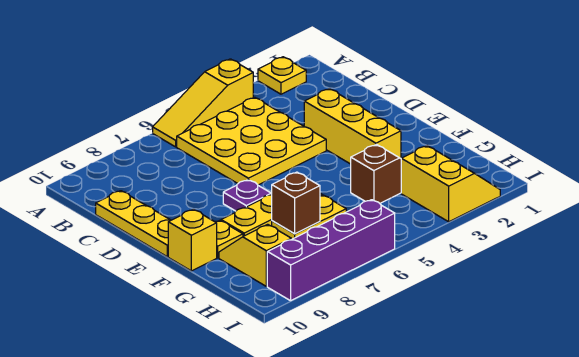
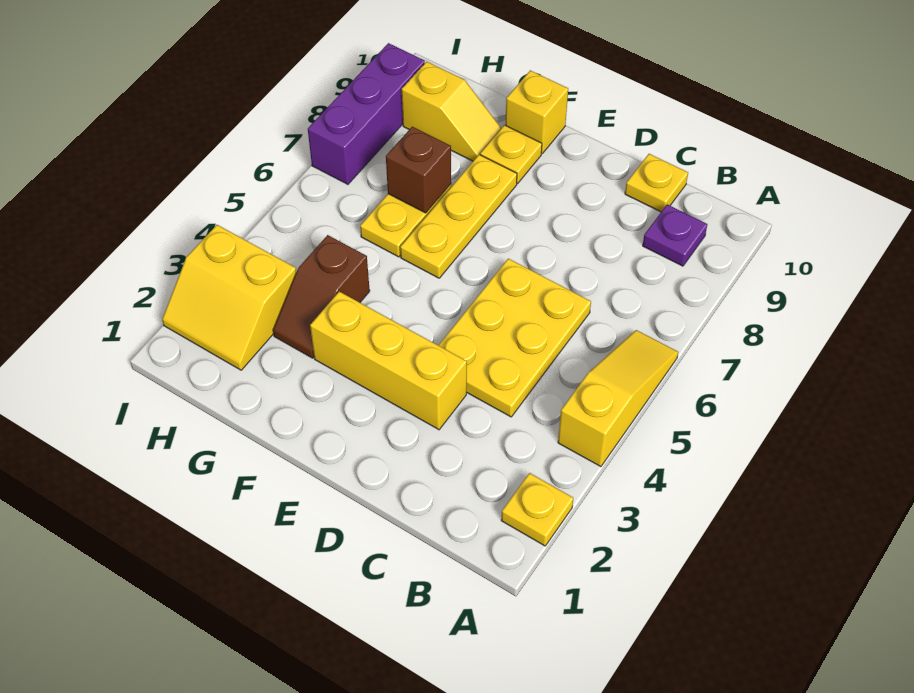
yellow plate B4:D6 level 1 -> yellow plate C4:D6 level 1
yellow plate C10:E10 level 1 -> yellow plate C10 level 1
purple plate E7 level 1 -> purple plate B9 level 1
purple brick I6:I9 level 1 -> purple brick I7:I9 level 1

